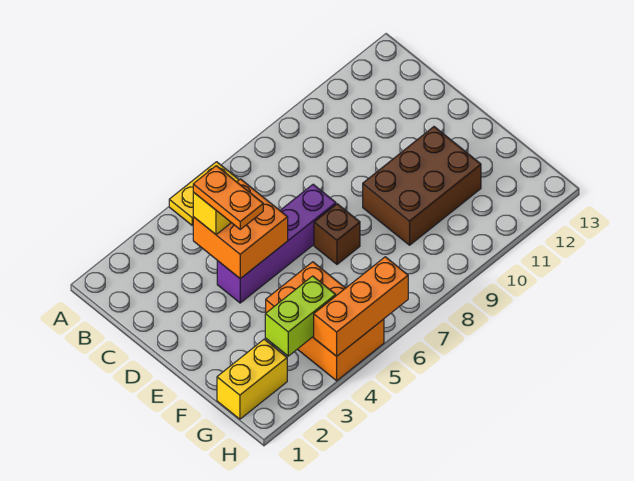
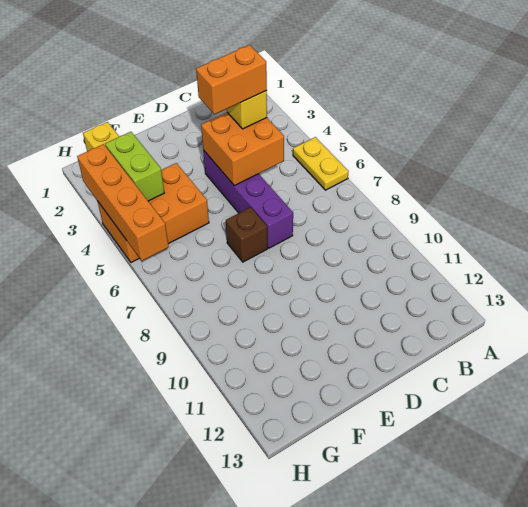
orange plate C4:D4 level 4 -> orange brick C4:D4 level 4
brown brick E9:F11 level 1 -> none
orange brick H4:H6 level 2 -> orange brick H3:H6 level 2

